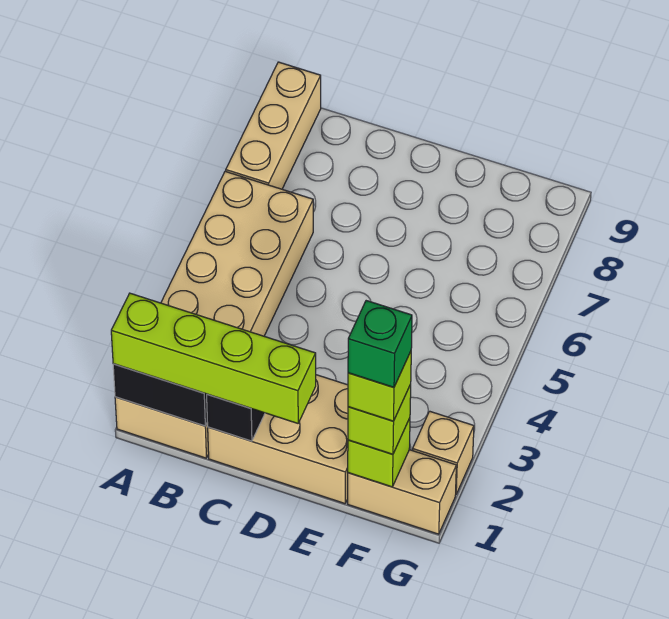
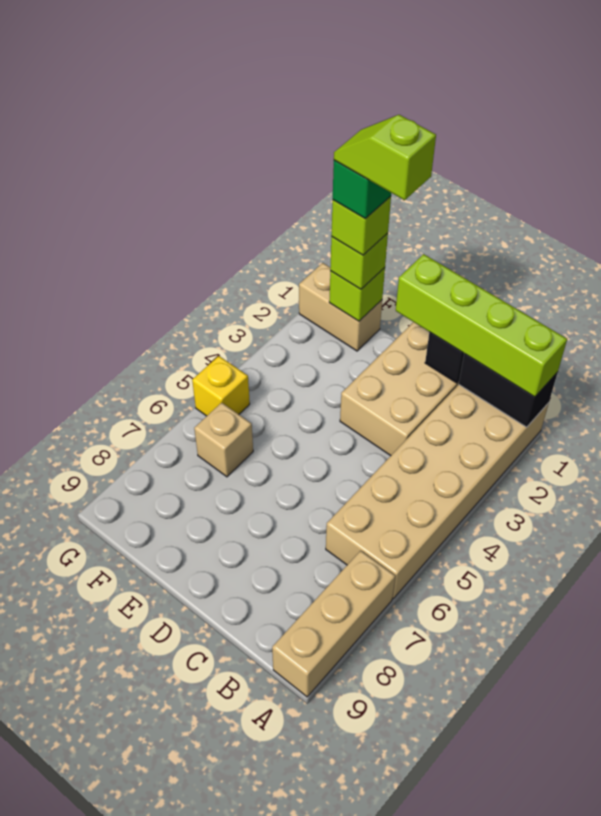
tan brick C1:E2 level 1 -> tan brick C1:D3 level 1
none -> lime slope E1:F1 level 6 top E
tan brick G2 level 1 -> tan brick F6 level 1
none -> yellow brick G5 level 1

